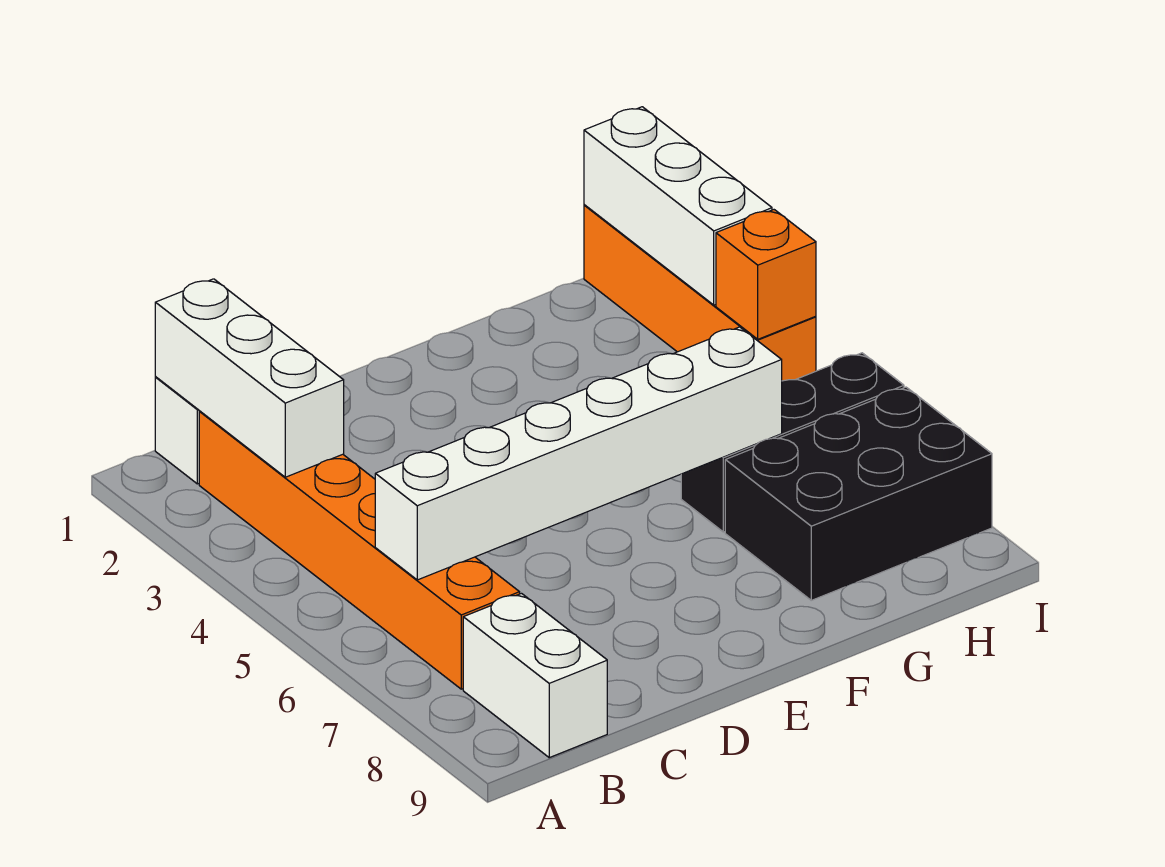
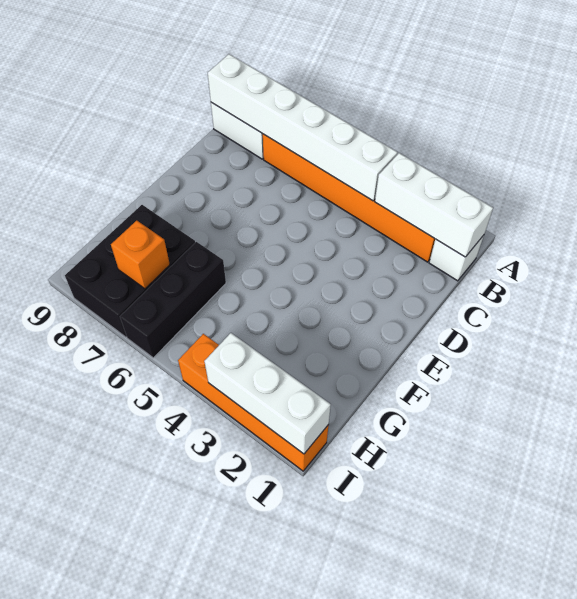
white brick B6:G6 level 2 -> white brick B4:B9 level 2
orange brick I4 level 2 -> orange brick H7 level 2

